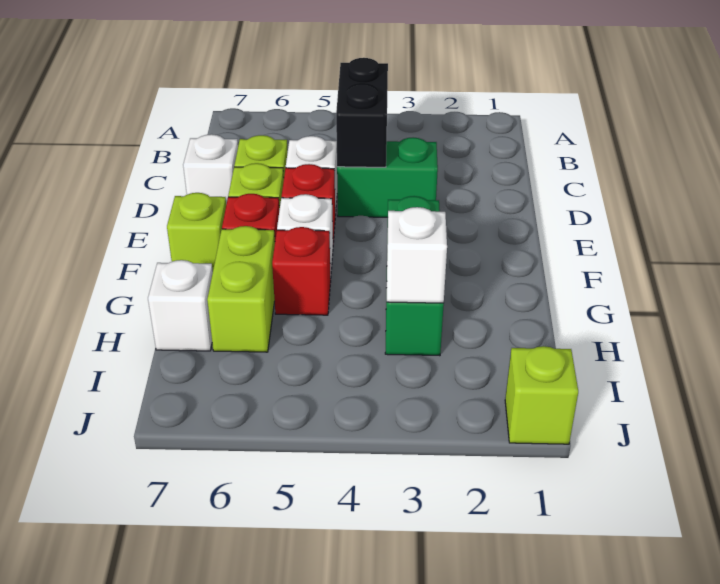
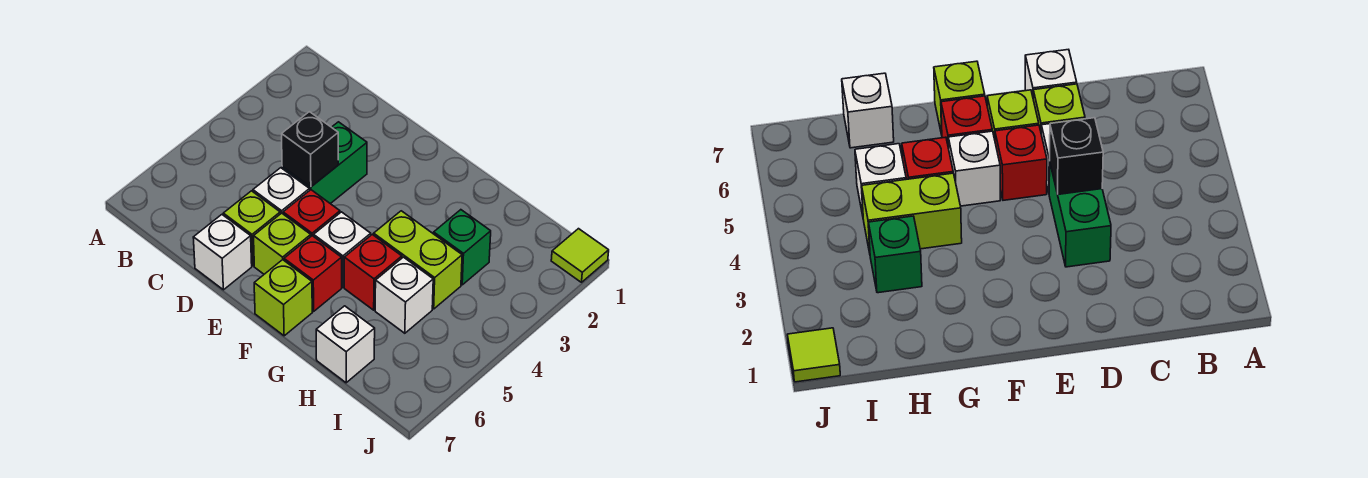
black brick C4:D4 level 2 -> black brick D4 level 2
green brick F3:H3 level 1 -> green brick H3 level 1
lime brick G6:H6 level 1 -> lime brick G4:H4 level 1
white brick H3 level 2 -> white brick H5 level 1
lime brick J1 level 1 -> lime tile J1 level 1

